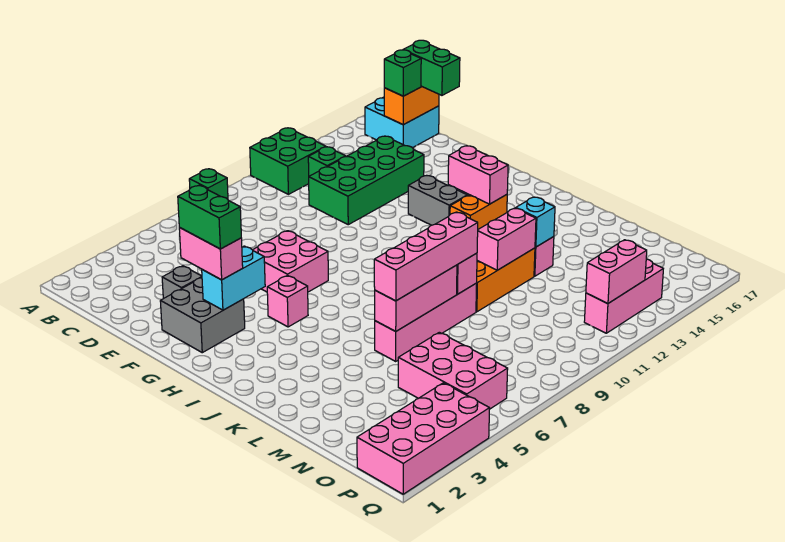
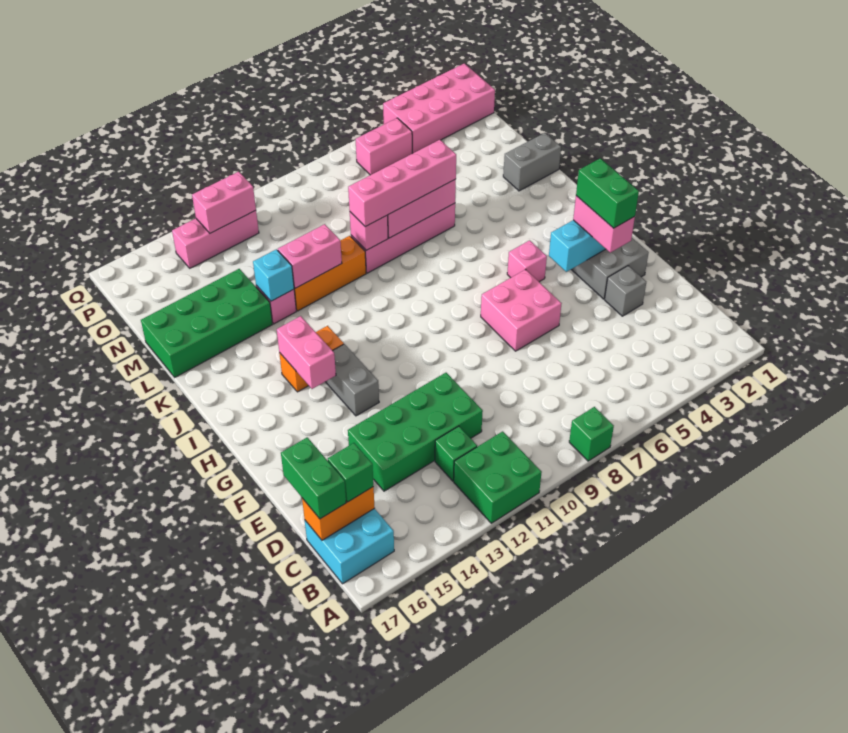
none -> grey brick L1:L2 level 1
none -> green brick L14:M17 level 1
pink brick N5:P6 level 1 -> pink brick P5:P6 level 1

